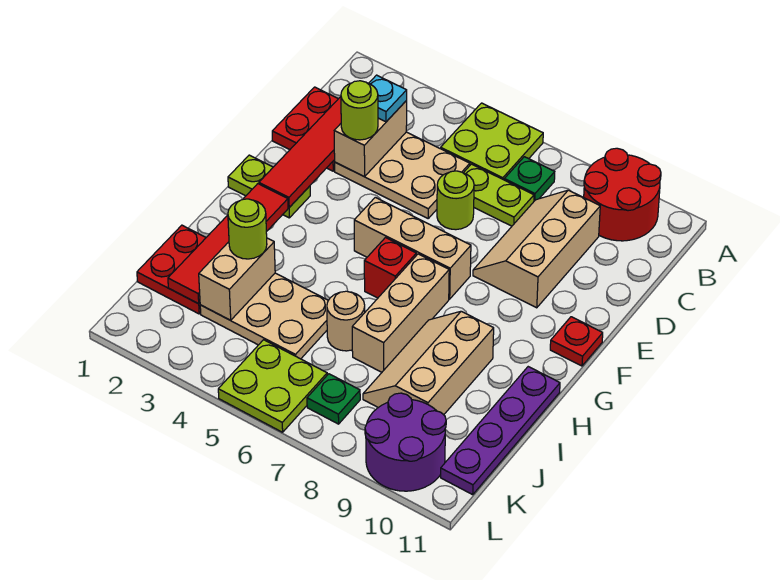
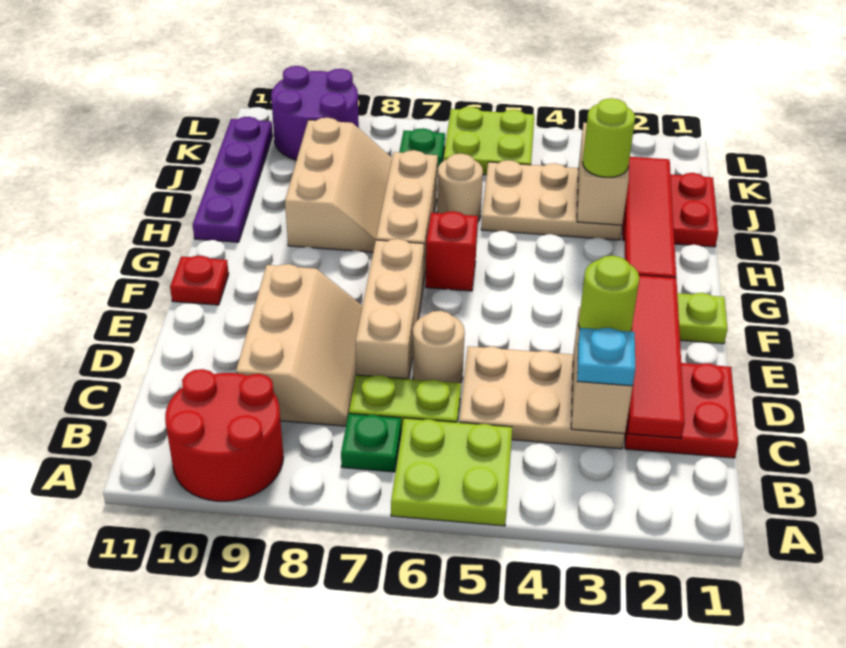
lime round brick D6 level 1 -> tan round brick D6 level 1
tan brick F5:F7 level 1 -> tan brick D7:F7 level 1

